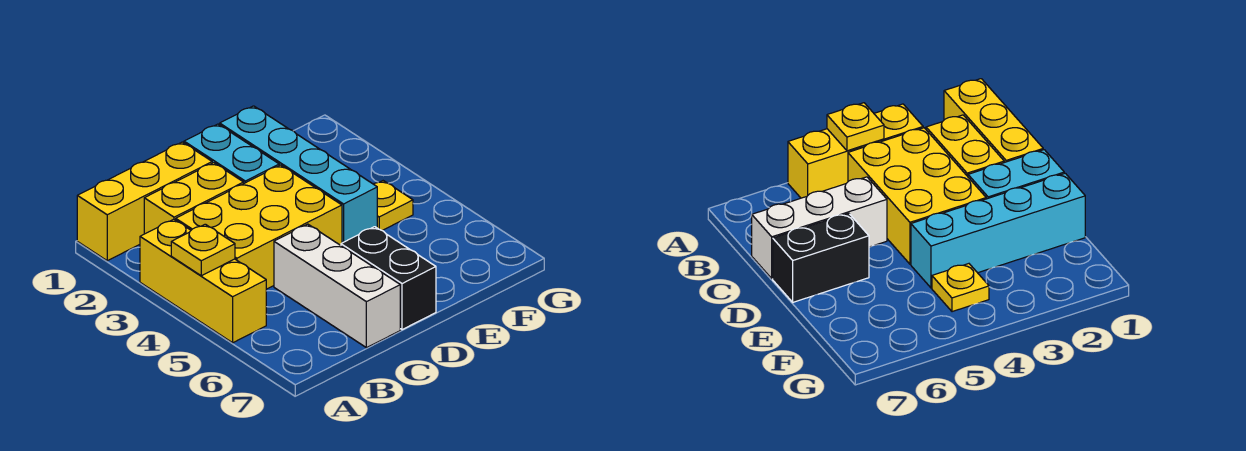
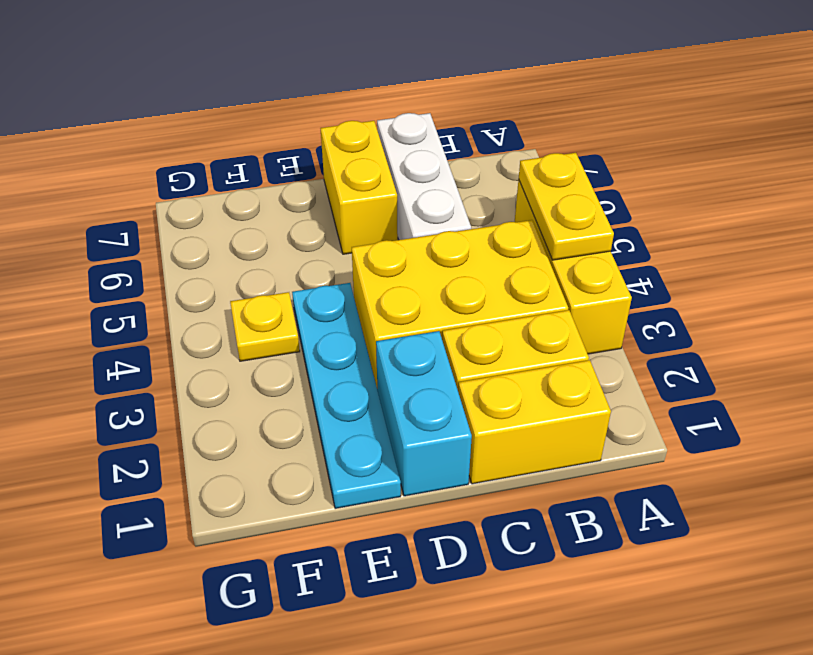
yellow brick A1:C1 level 1 -> yellow brick B1:C1 level 1
yellow plate A4 level 2 -> yellow plate A4:A5 level 2
black brick D6:D7 level 1 -> yellow brick D6:D7 level 1
cyan brick E1:E4 level 1 -> cyan plate E1:E4 level 1

